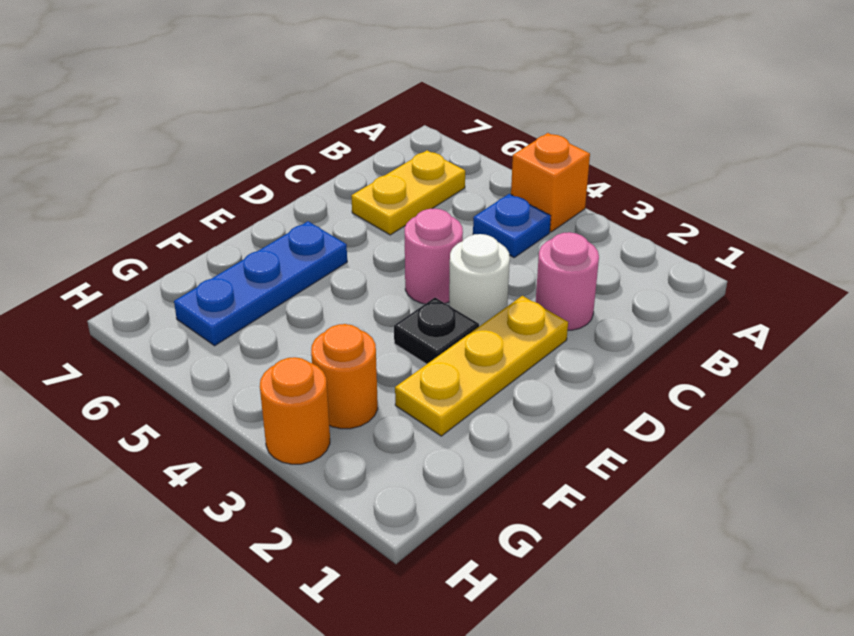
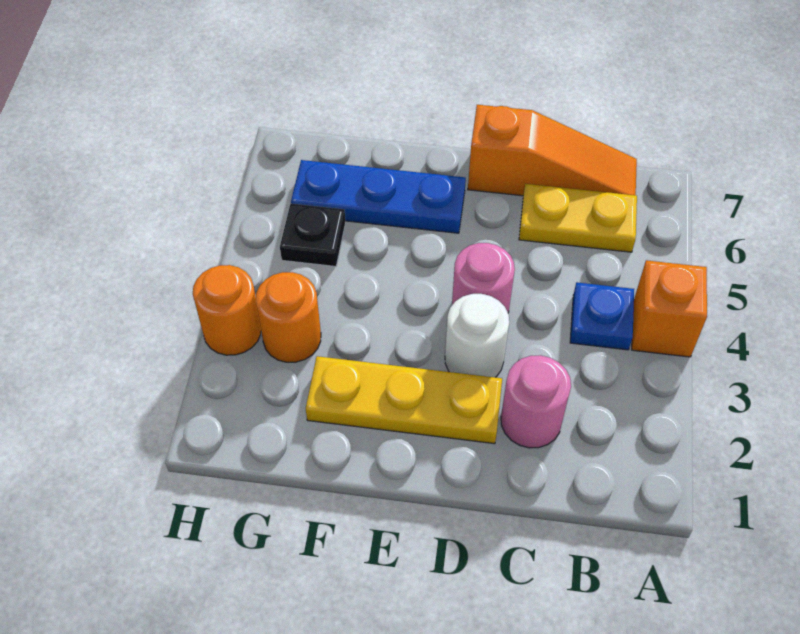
none -> orange slope B7:D7 level 1 top D
black plate E3 level 1 -> black plate G5 level 1

